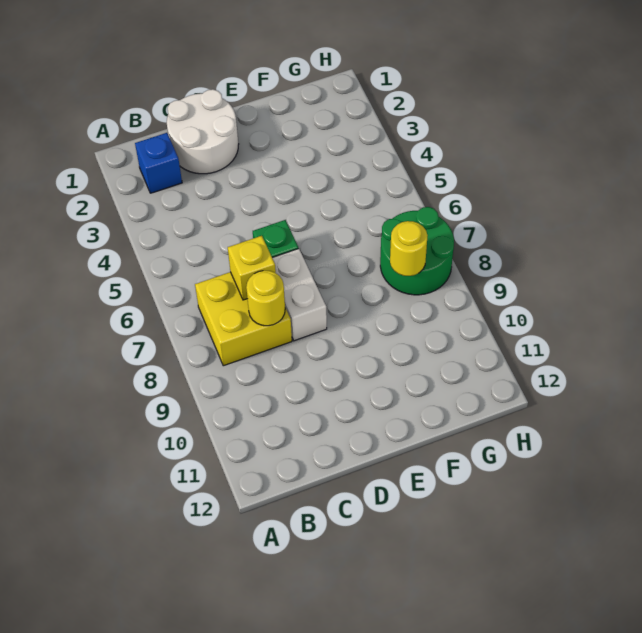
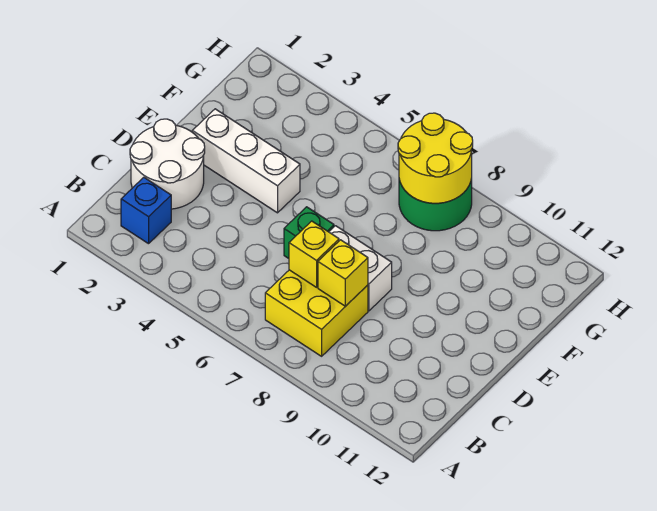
yellow round brick C8 level 2 -> yellow brick C8 level 2
none -> white brick E2:E4 level 1
yellow round brick G8 level 2 -> yellow round brick G7:H8 level 2

